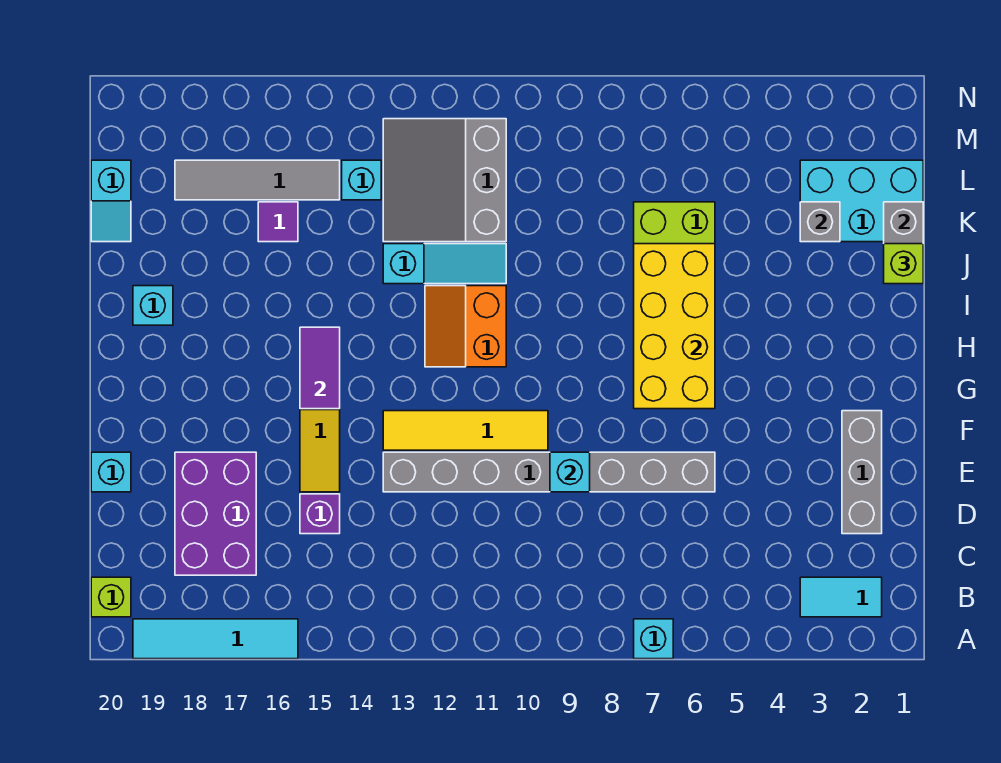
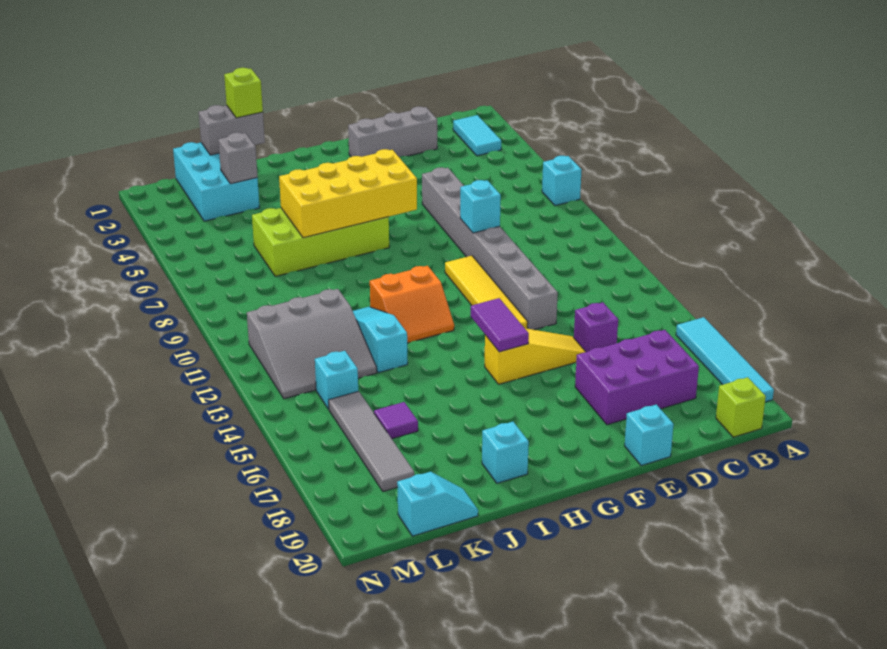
purple tile G15:H15 level 2 -> purple tile G14:G15 level 2

